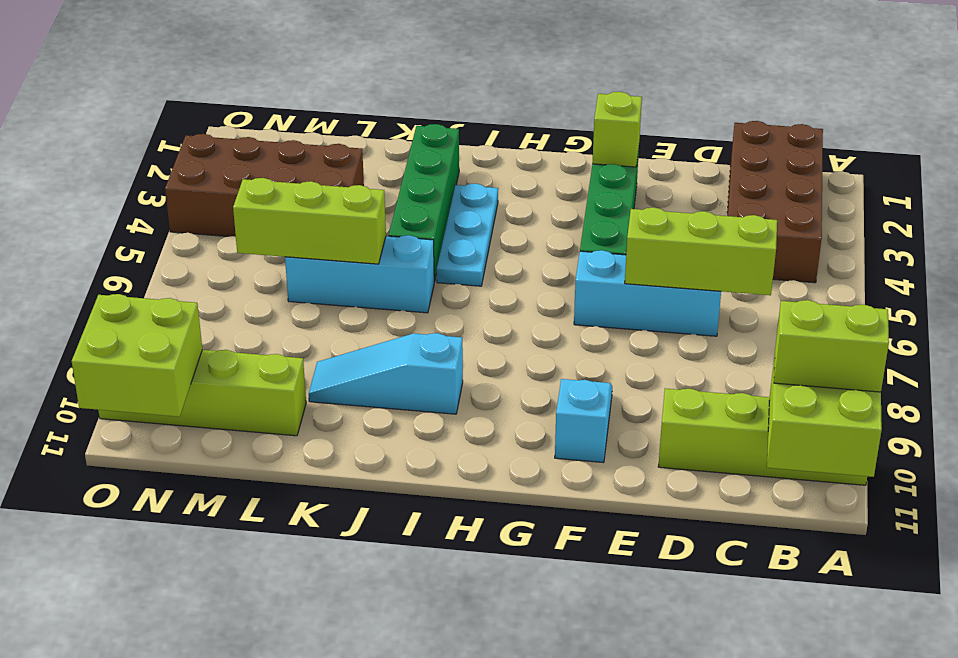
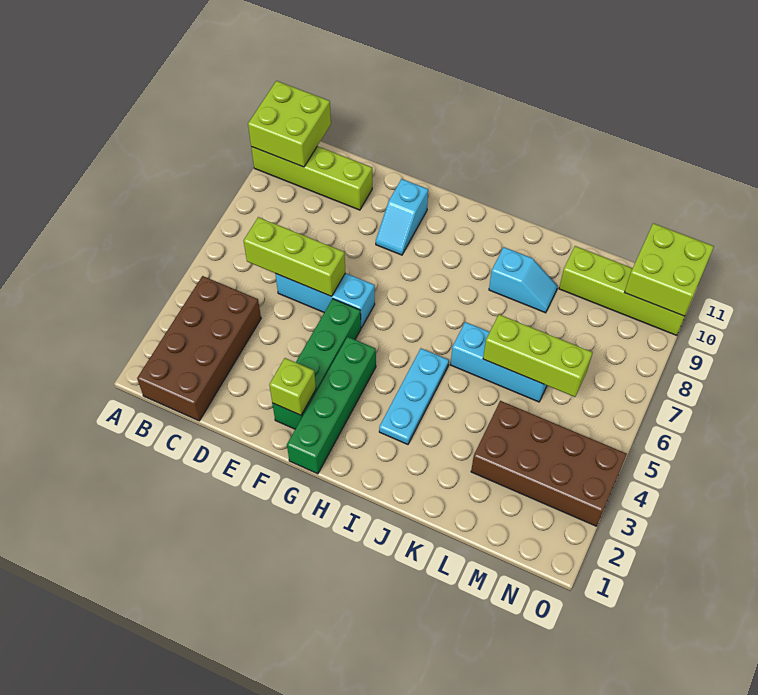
lime brick A10:B10 level 3 -> none
cyan slope I9:K9 level 1 top I -> cyan slope J9:K9 level 1 top J
green brick J2:J5 level 1 -> green brick G1:G4 level 1

